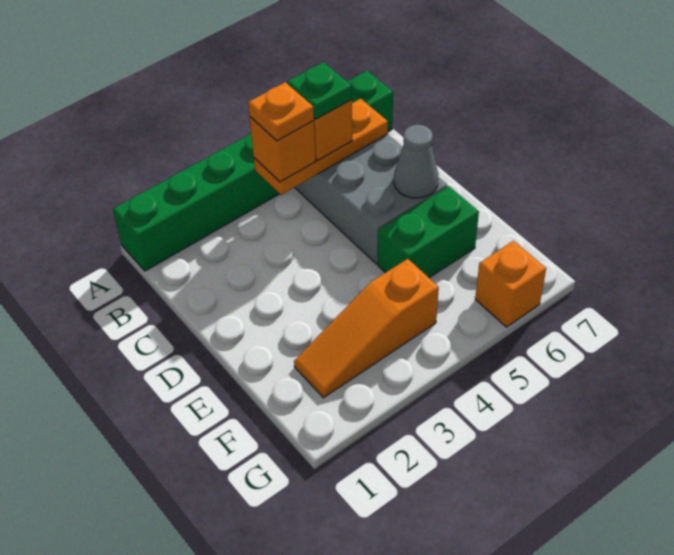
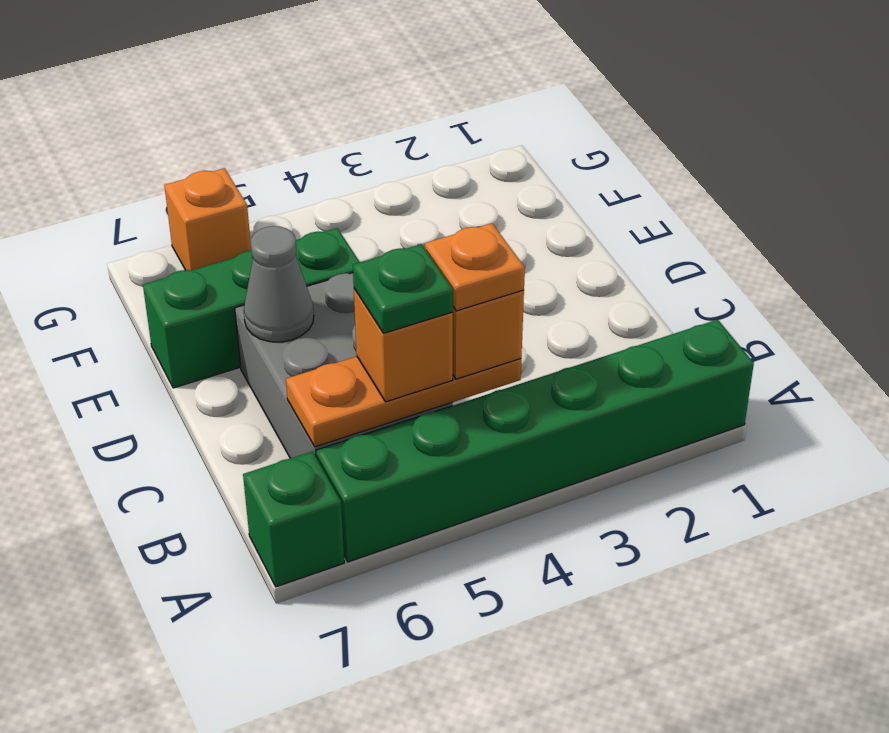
green brick E5:E6 level 1 -> green brick E5:E7 level 1
orange slope F2:F4 level 1 top 4 -> none

